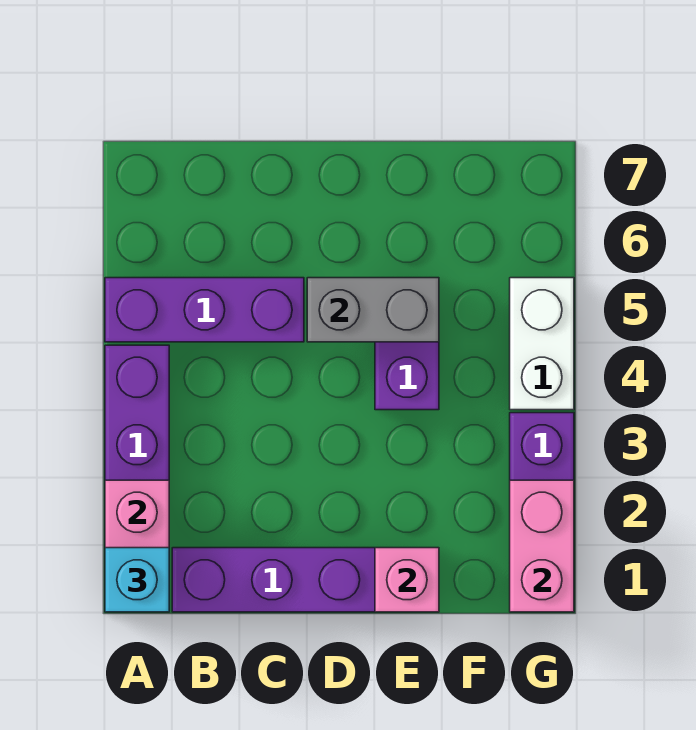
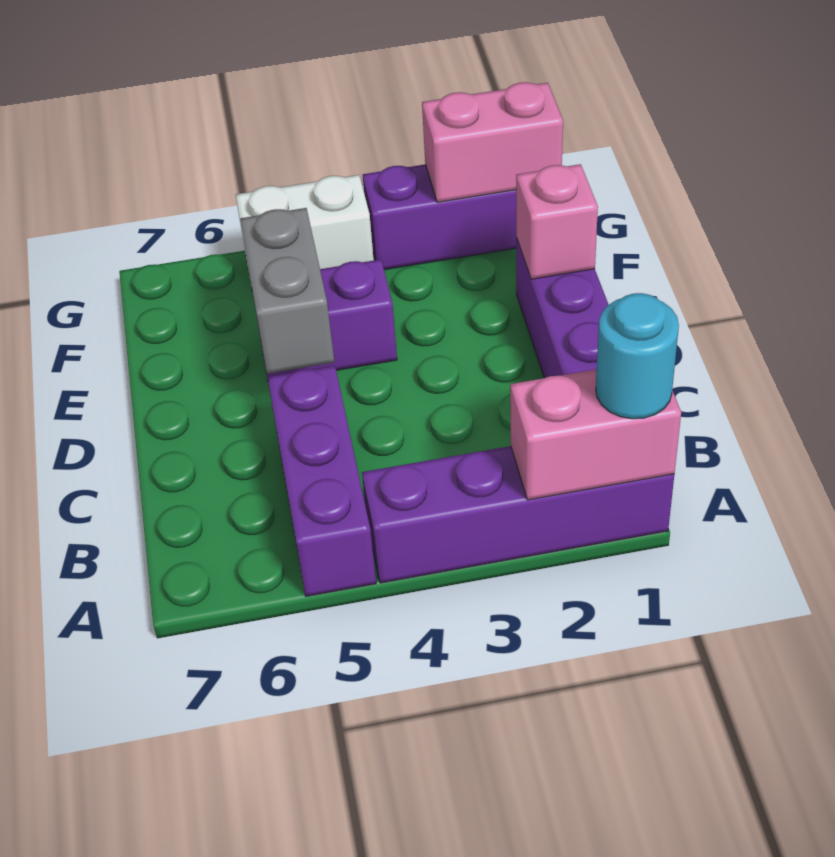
cyan brick A1 level 3 -> cyan round brick A1 level 3

